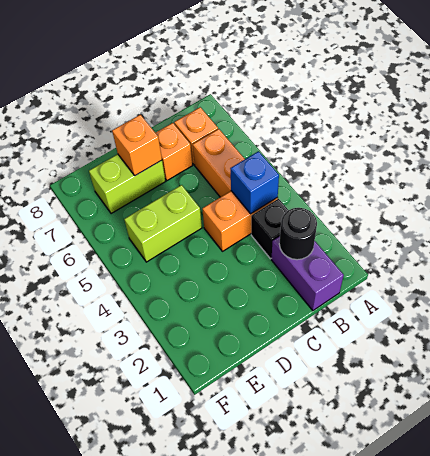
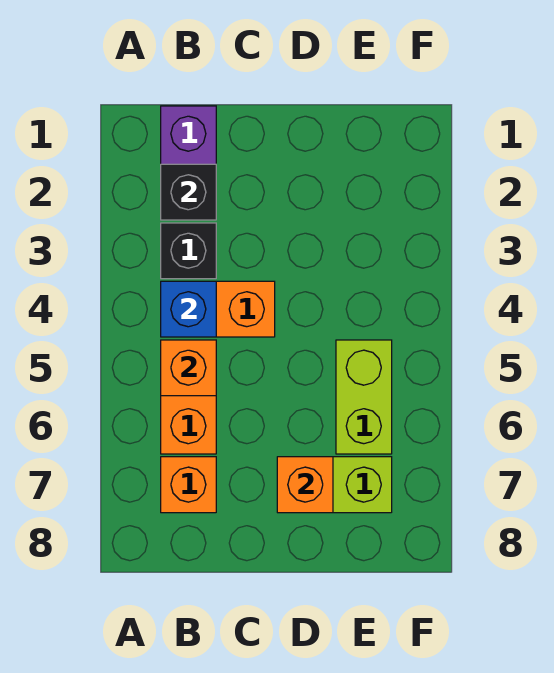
black round brick B2 level 2 -> black brick B2 level 2
orange brick C7 level 1 -> orange brick B5 level 2
lime brick D5:E5 level 1 -> lime brick E5:E6 level 1

